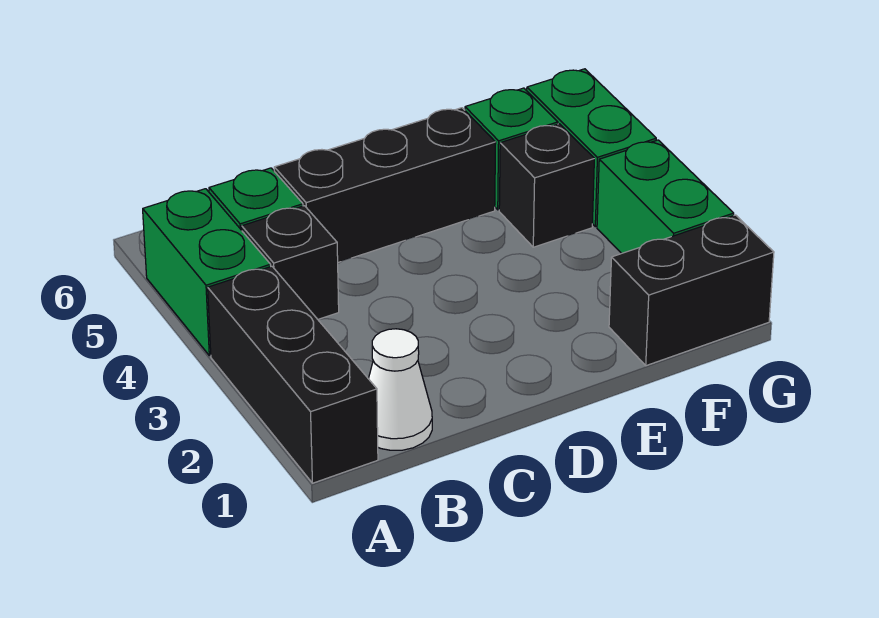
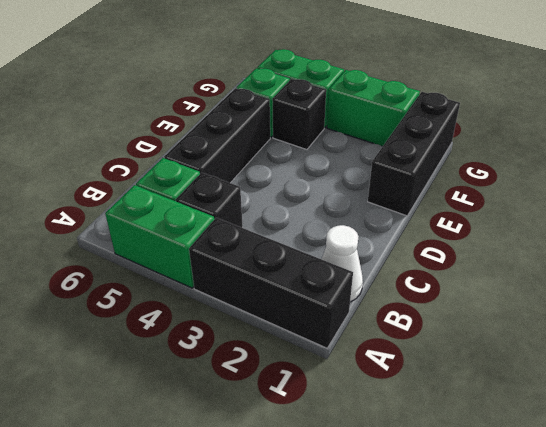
black brick F1:G1 level 1 -> black brick E1:G1 level 1

